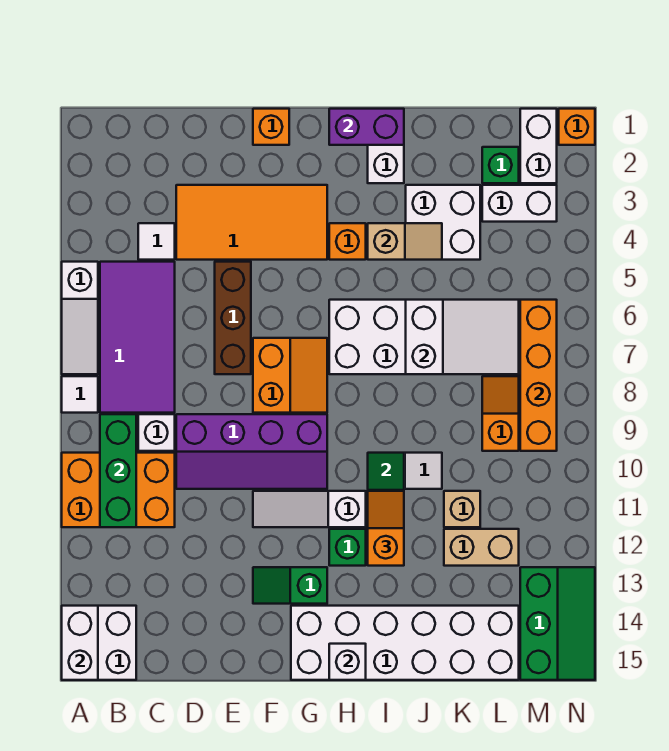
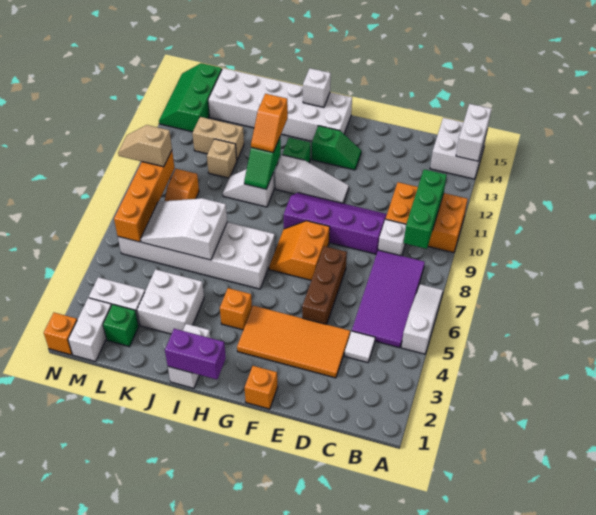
white tile A8 level 1 -> none
tan slope I4:J4 level 2 top I -> tan slope M9:N9 level 3 top M

